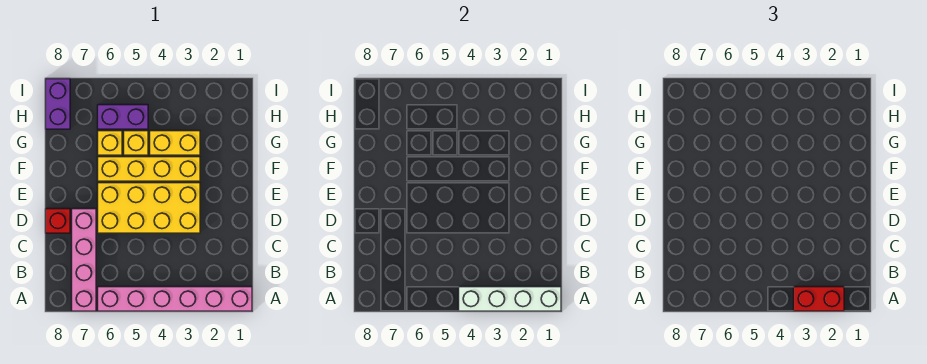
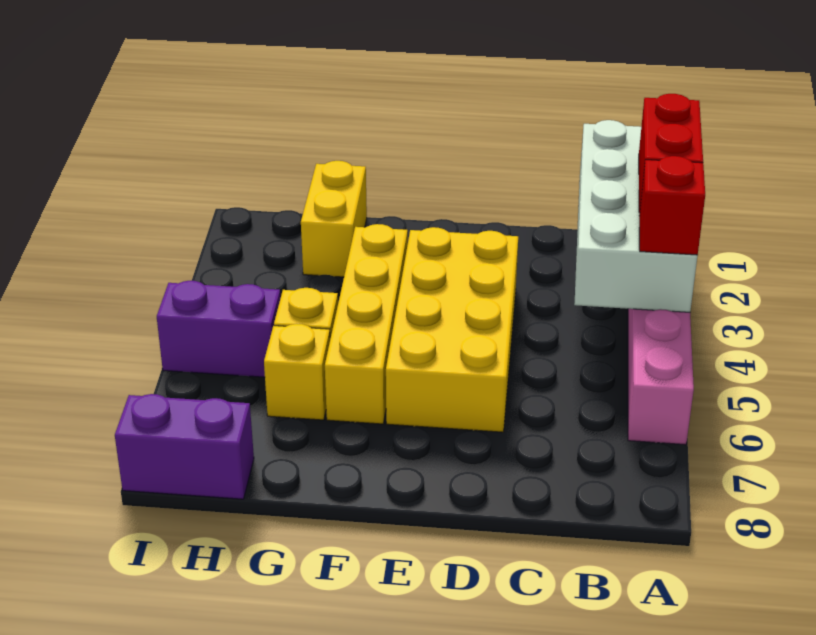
white brick A1:A4 level 2 -> white brick A1:B4 level 2
pink brick A7:D7 level 1 -> none
red brick D8 level 1 -> red brick A4 level 3
yellow brick G3:G4 level 1 -> yellow brick G1:G2 level 1
purple brick H5:H6 level 1 -> purple brick H5:I5 level 1

